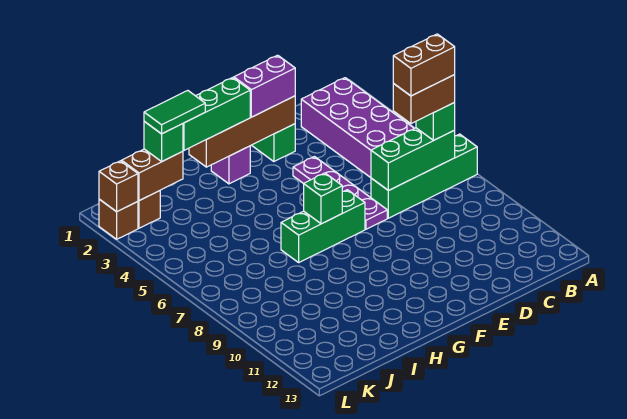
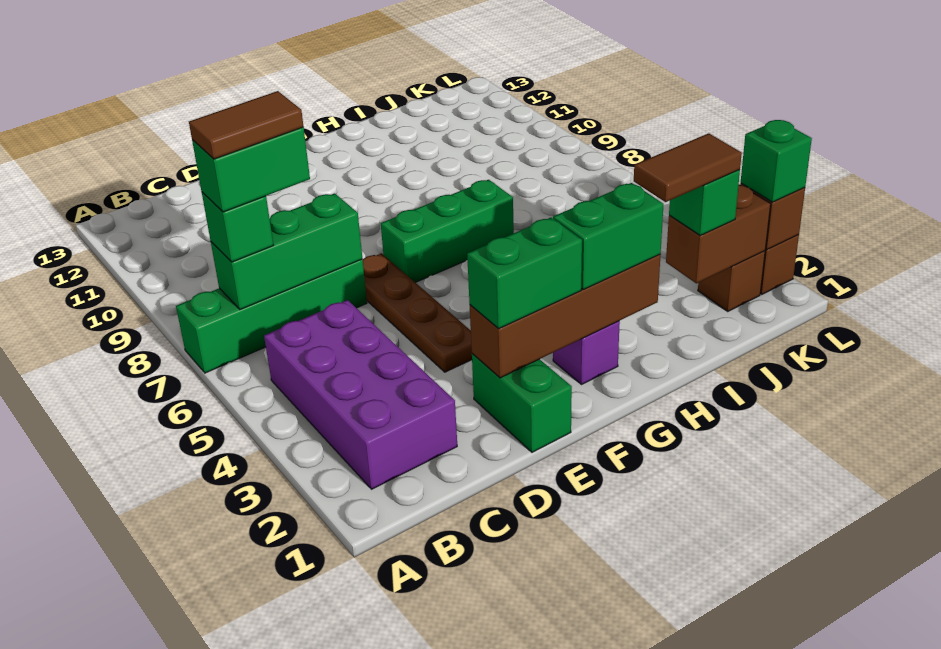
brown brick B7:C7 level 4 -> green brick B7:C7 level 4
brown brick B7:C7 level 5 -> brown tile B7:C7 level 5
purple brick E2:F2 level 3 -> green brick E2:F2 level 3
purple plate E4:E7 level 1 -> brown plate E4:E7 level 1
green brick G2:I2 level 3 -> green brick G2:H2 level 3
green brick G7 level 2 -> green brick L2 level 3
green tile I2:J2 level 4 -> brown tile I2:J2 level 4

